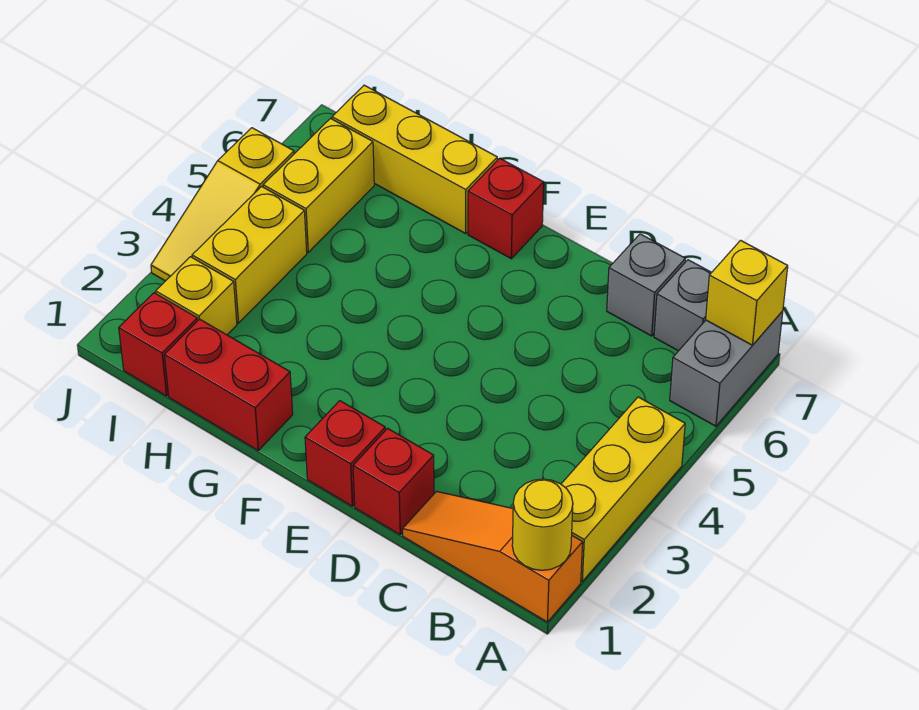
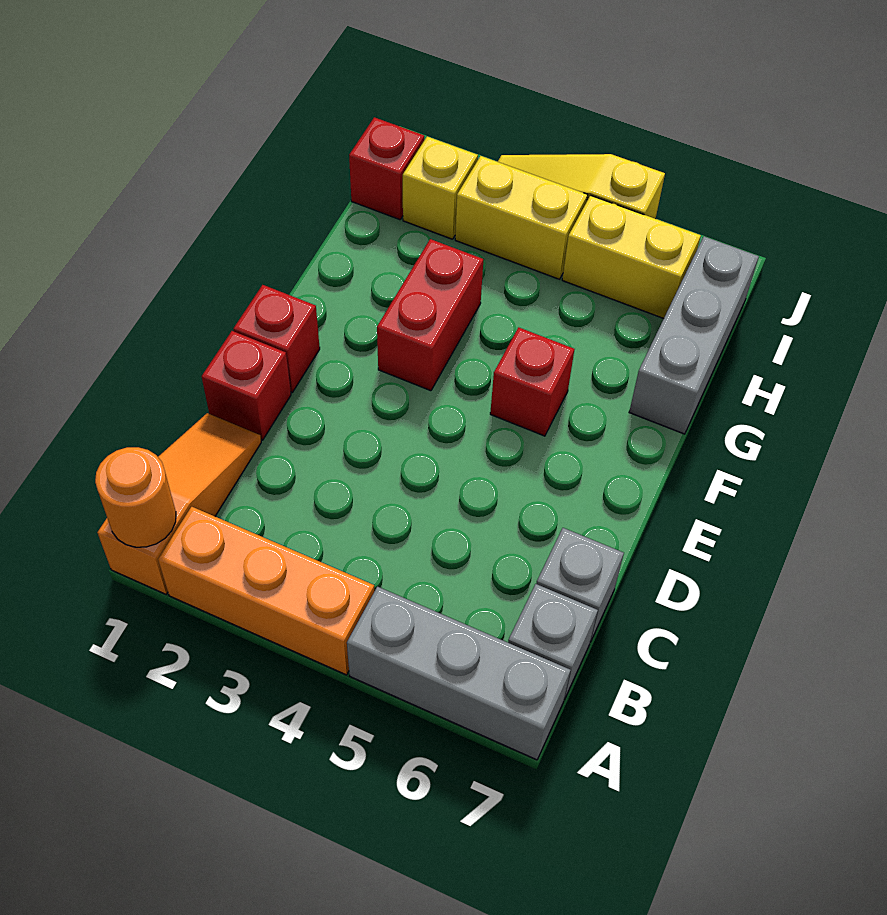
yellow round brick A1 level 2 -> orange round brick A1 level 2
yellow brick A2:A4 level 1 -> orange brick A2:A4 level 1
grey brick A6:A7 level 1 -> grey brick A5:A7 level 1
yellow brick A7 level 2 -> none
red brick F7 level 1 -> red brick F5 level 1
red brick G1:H1 level 1 -> red brick F3:G3 level 1
yellow brick G7:I7 level 1 -> grey brick G7:I7 level 1

